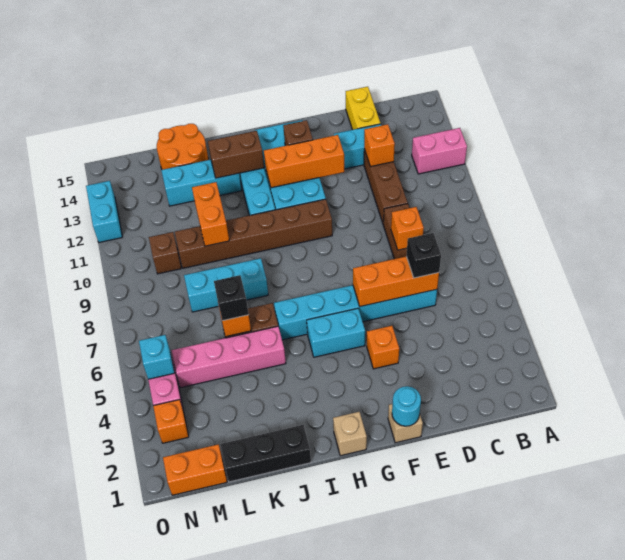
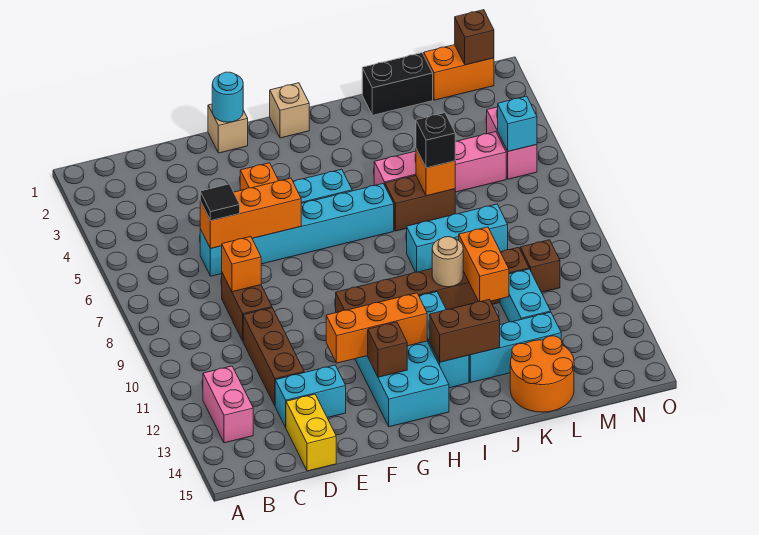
pink brick A12:B12 level 1 -> pink brick B12:B13 level 1
black brick D6 level 3 -> black tile D6 level 3
orange brick D12 level 2 -> none
black brick J1:L1 level 1 -> black brick K1:L1 level 1
none -> tan round brick J10 level 2
none -> brown brick N1 level 2
orange brick N3 level 1 -> none
cyan brick O12:O13 level 1 -> cyan brick L11:L12 level 1

